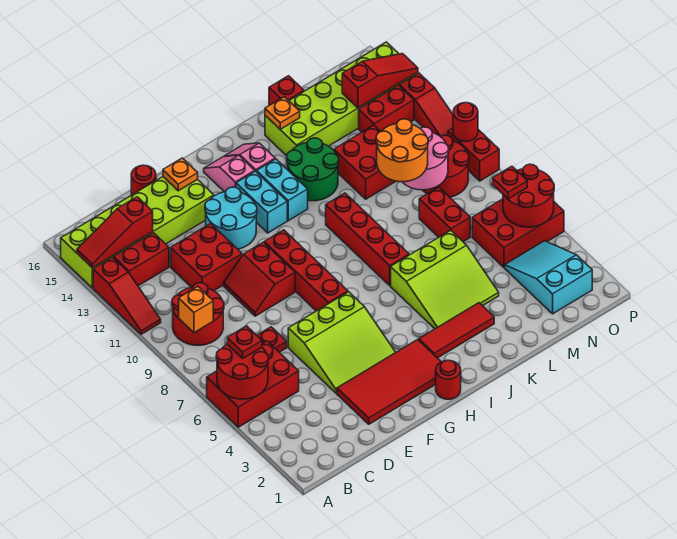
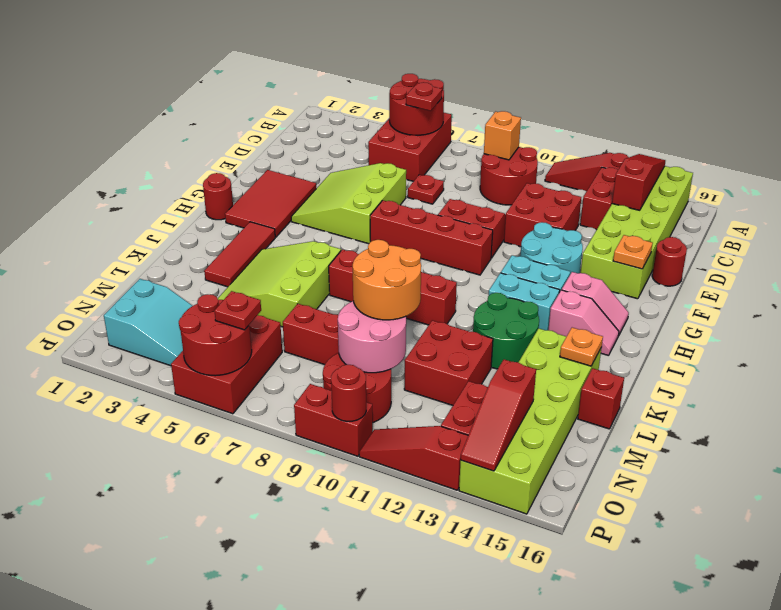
red tile E2:H3 level 1 -> red tile F2:H3 level 1

